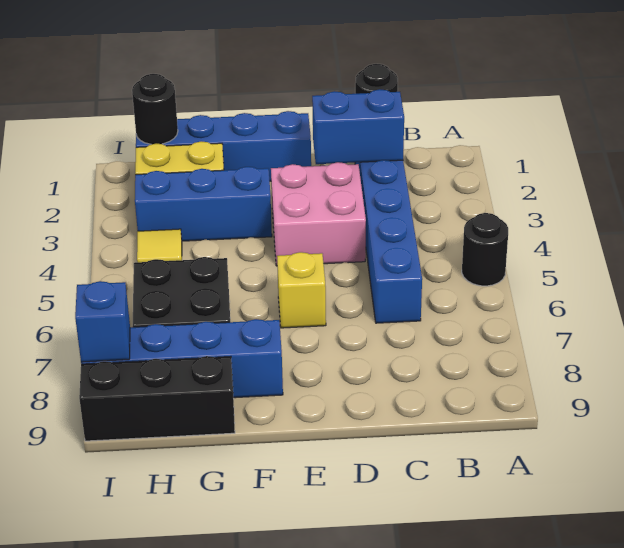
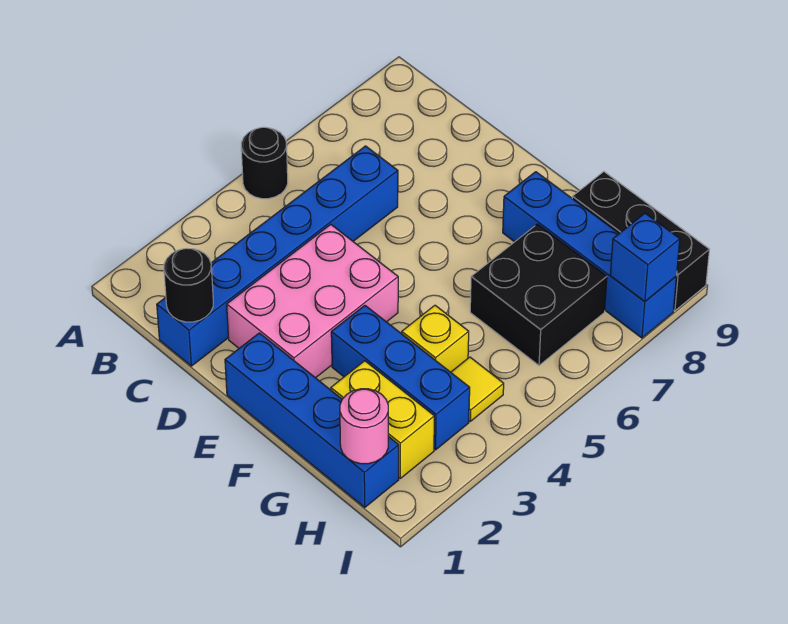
blue brick C2:D2 level 2 -> none
pink brick D3:E4 level 1 -> pink brick D2:E4 level 1
yellow brick E6 level 1 -> yellow brick G4 level 1
black round brick H1 level 2 -> pink round brick H1 level 2

